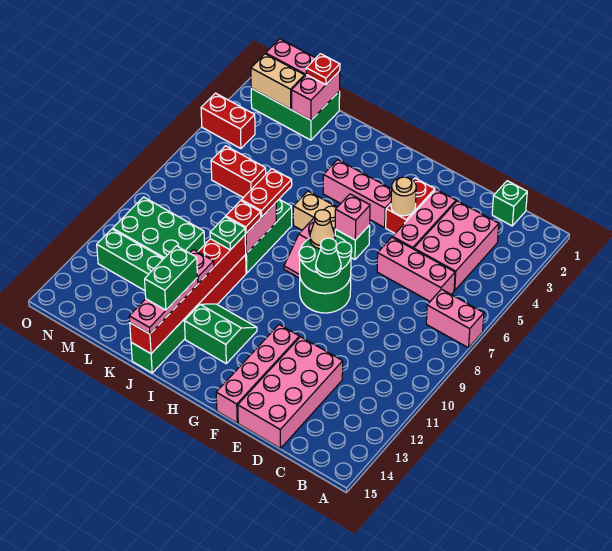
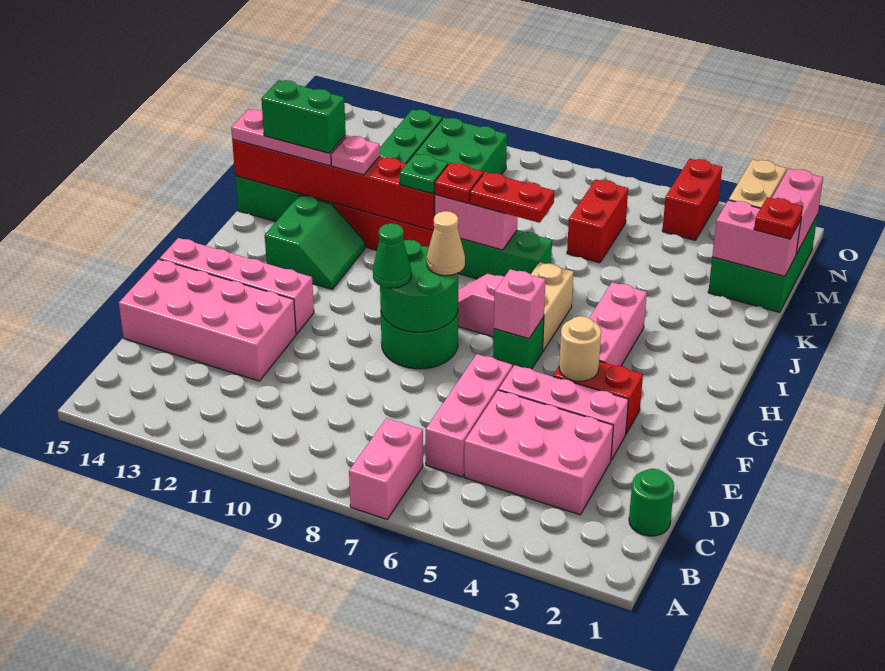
green brick C1 level 1 -> green round brick C1 level 1

